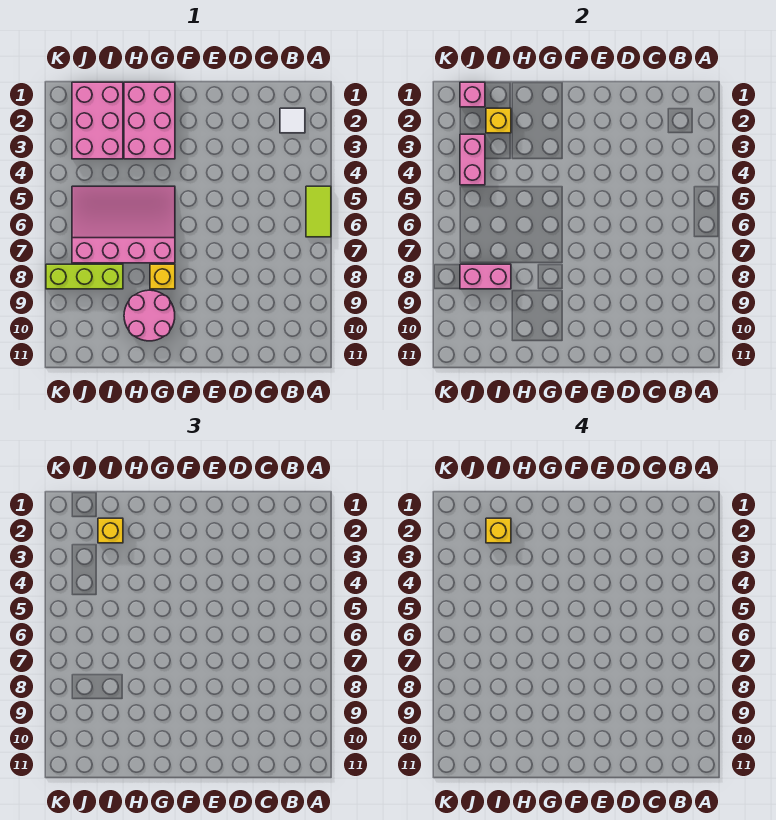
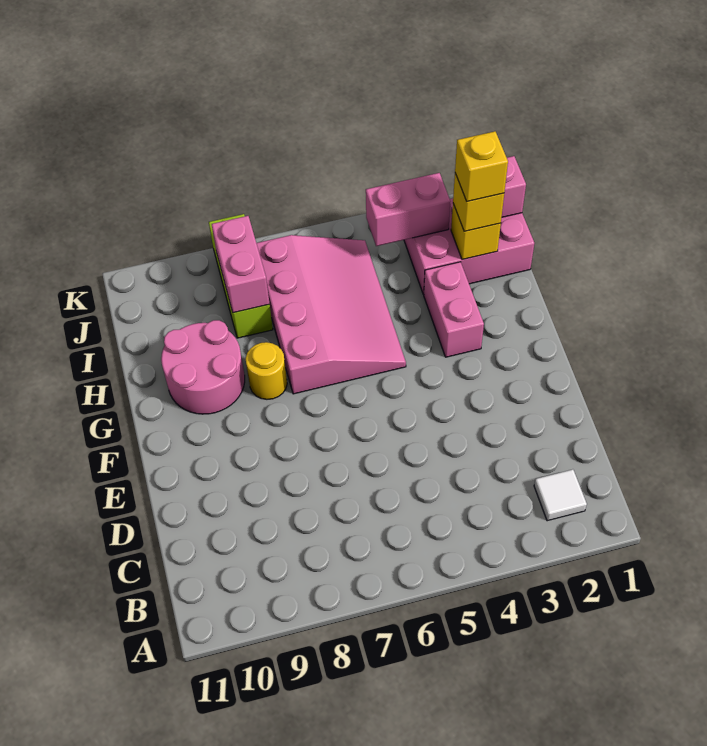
lime tile A5:A6 level 1 -> none
pink brick G1:H3 level 1 -> pink brick G3:H3 level 1
yellow brick G8 level 1 -> yellow round brick G8 level 1

